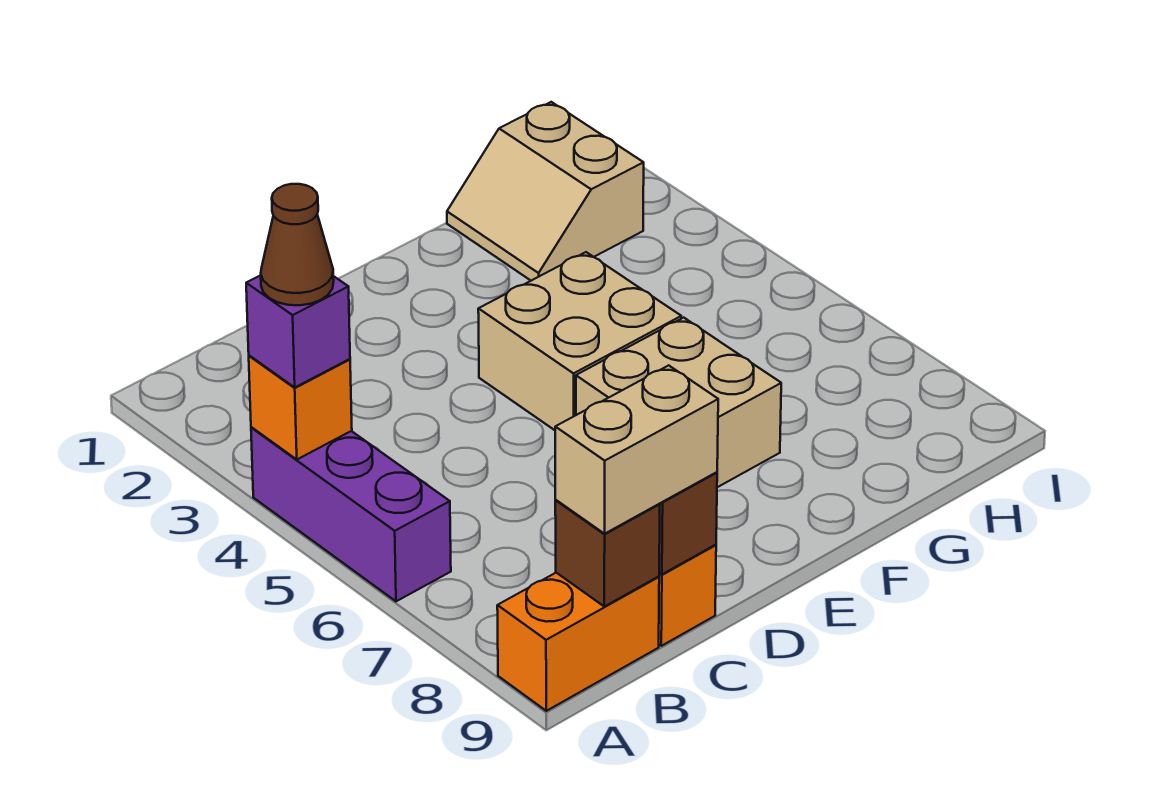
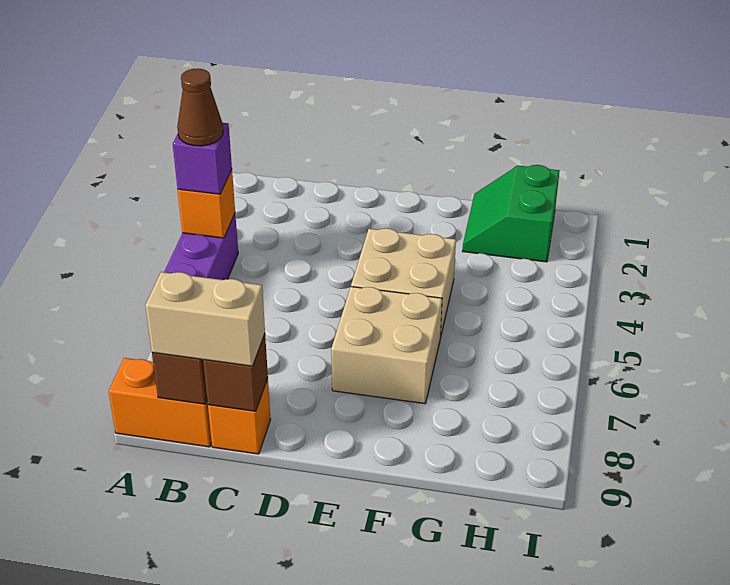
tan slope G1:H2 level 1 top H -> green slope G1:H2 level 1 top H

